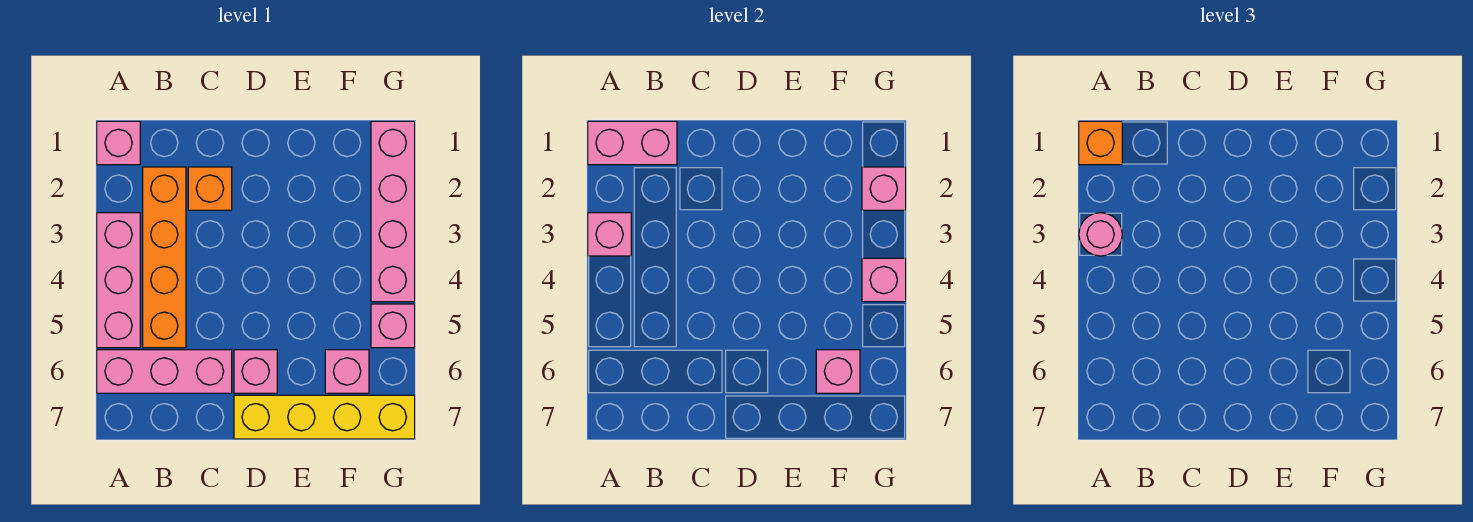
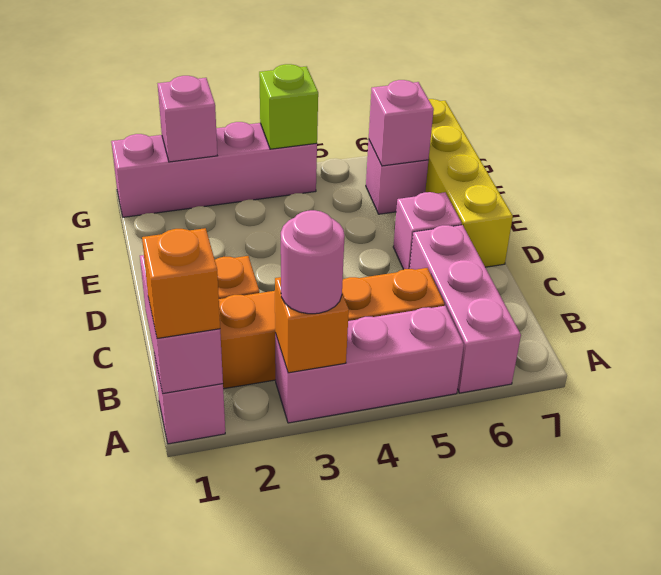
pink brick A3 level 2 -> orange brick A3 level 2
pink brick G4 level 2 -> lime brick G4 level 2
pink brick G5 level 1 -> none

